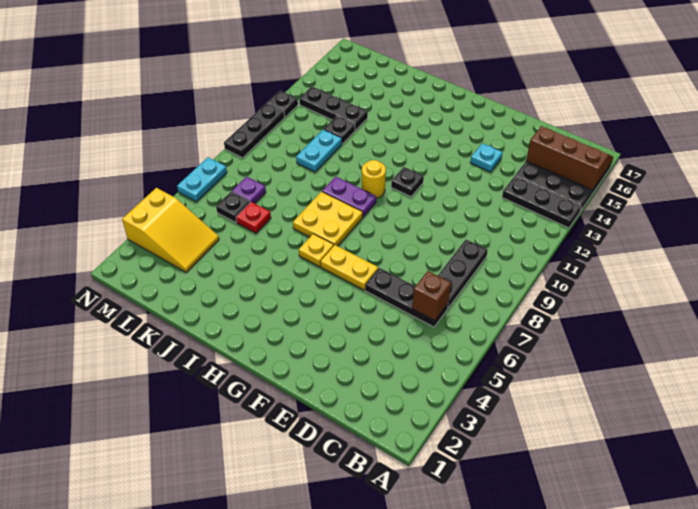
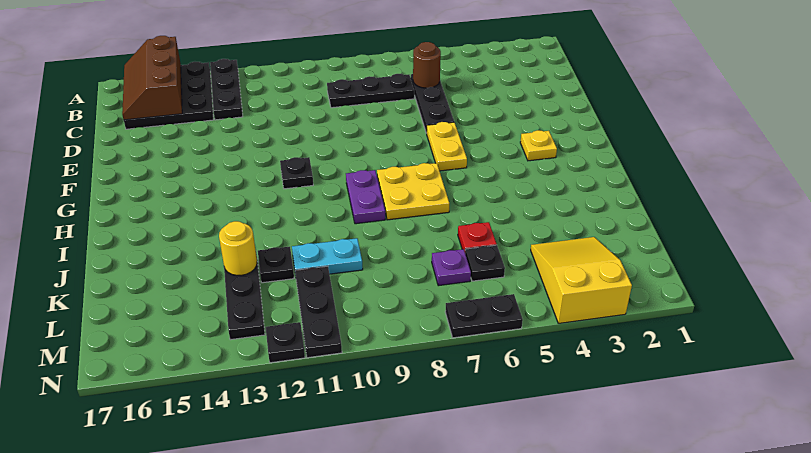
brown brick C6 level 2 -> brown round brick C6 level 2
cyan plate E14 level 1 -> none
yellow plate H6 level 1 -> yellow plate G3 level 1
yellow round brick H10 level 1 -> yellow round brick K13 level 2
cyan plate N6:N7 level 1 -> black plate N6:N7 level 1
black plate N9:N11 level 1 -> black plate L11:N11 level 1

